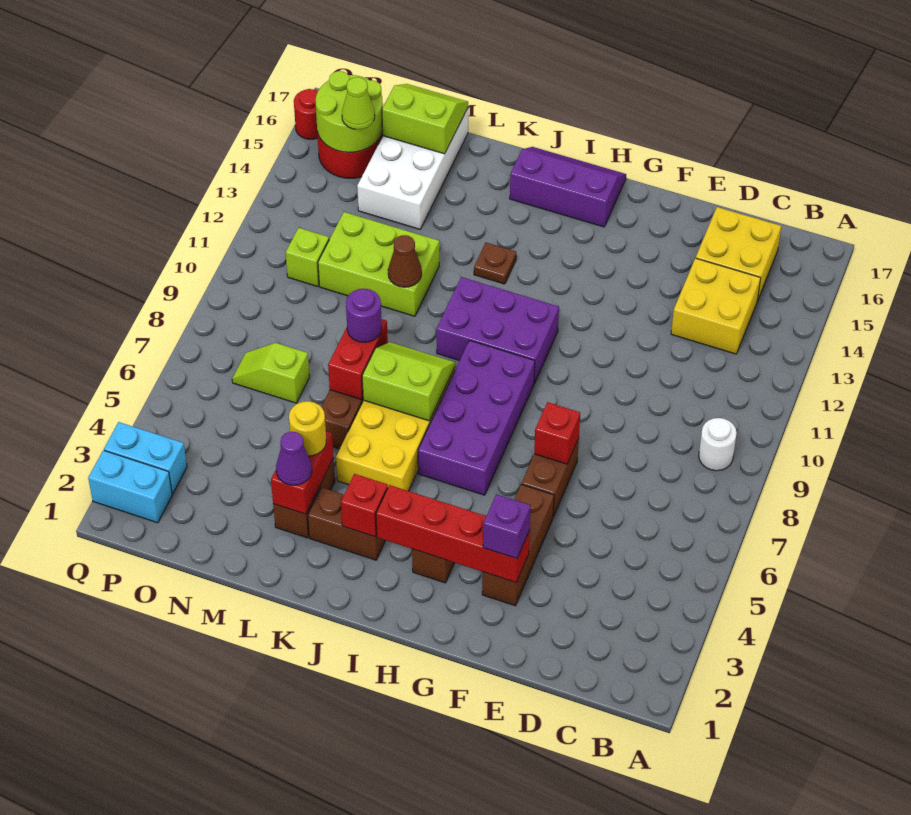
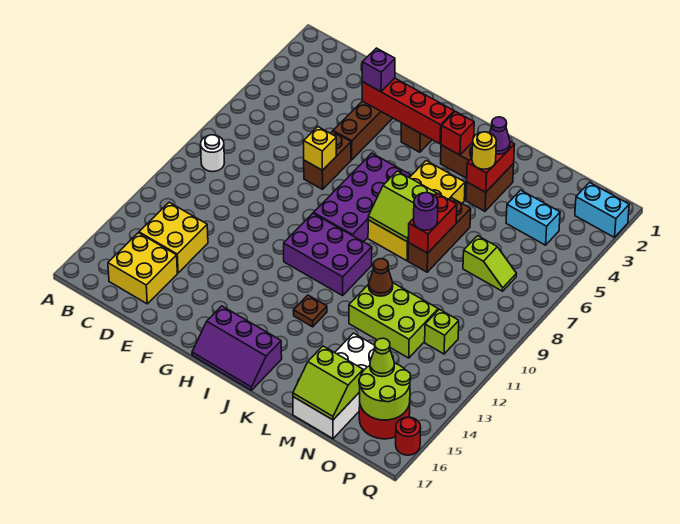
red brick F7 level 2 -> yellow brick F7 level 2
cyan brick P3:Q3 level 1 -> cyan brick N4:O4 level 1

